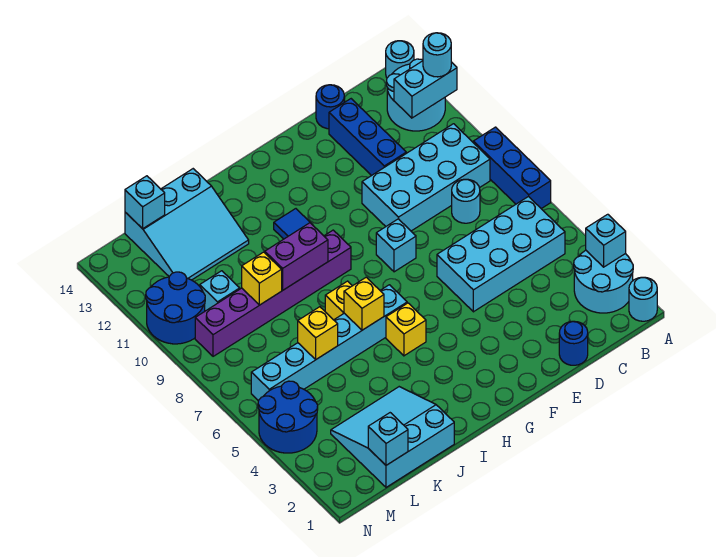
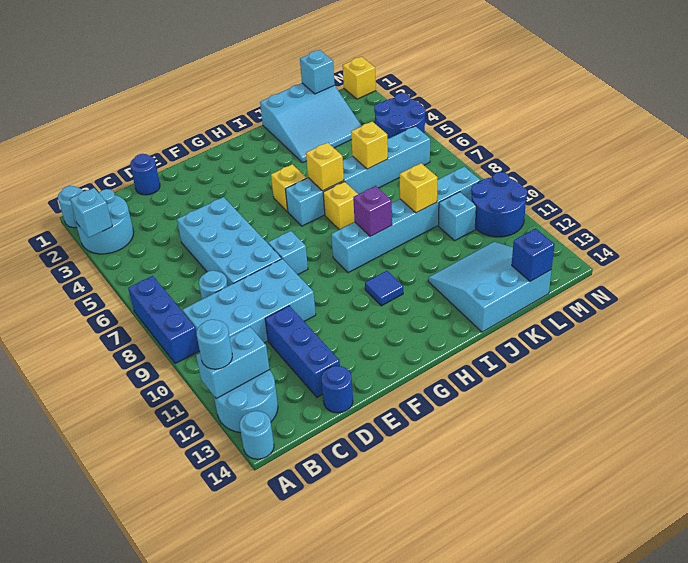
cyan brick B5:E6 level 1 -> cyan brick D5:E8 level 1
purple brick H9:M9 level 1 -> cyan brick H9:M9 level 1
purple brick I9:J9 level 2 -> purple brick I9 level 2
cyan brick L14 level 2 -> blue brick L14 level 2
none -> yellow brick N1 level 1

